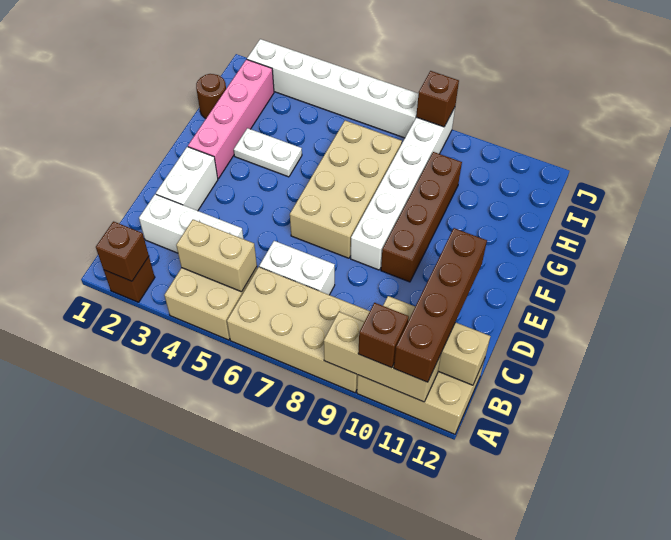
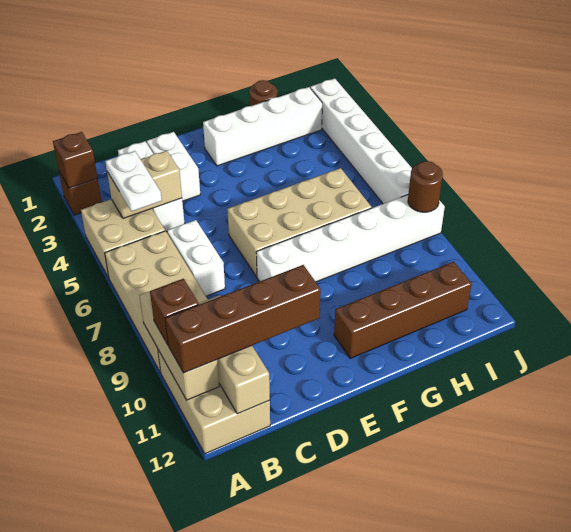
tan brick B4:B5 level 2 -> tan brick B4:C4 level 2
white brick D2:E2 level 1 -> white brick D2:D3 level 1
brown brick E9:H9 level 1 -> brown brick F11:I11 level 1
pink brick F2:I2 level 1 -> white brick F2:I2 level 1
white plate G3:G4 level 1 -> white plate B4:B5 level 3
brown brick J8 level 2 -> brown round brick J8 level 2

